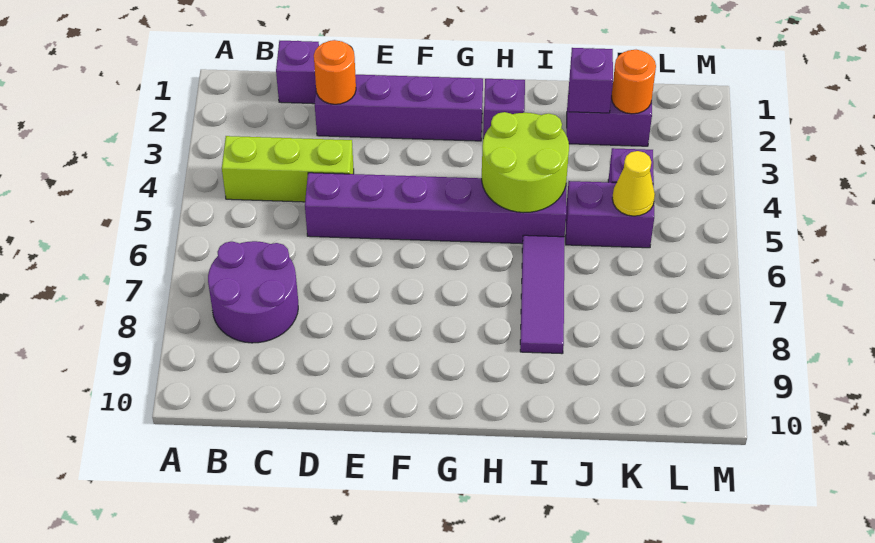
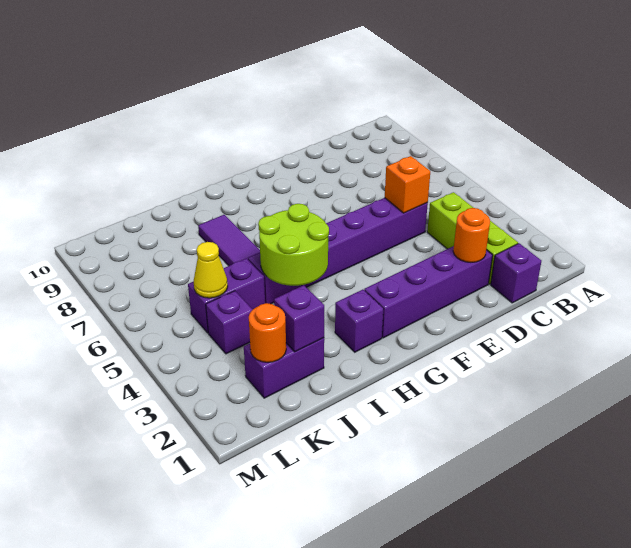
lime brick B4:D4 level 1 -> lime brick C2:C4 level 1
purple round brick B7:C8 level 1 -> none
none -> orange brick D5 level 2

